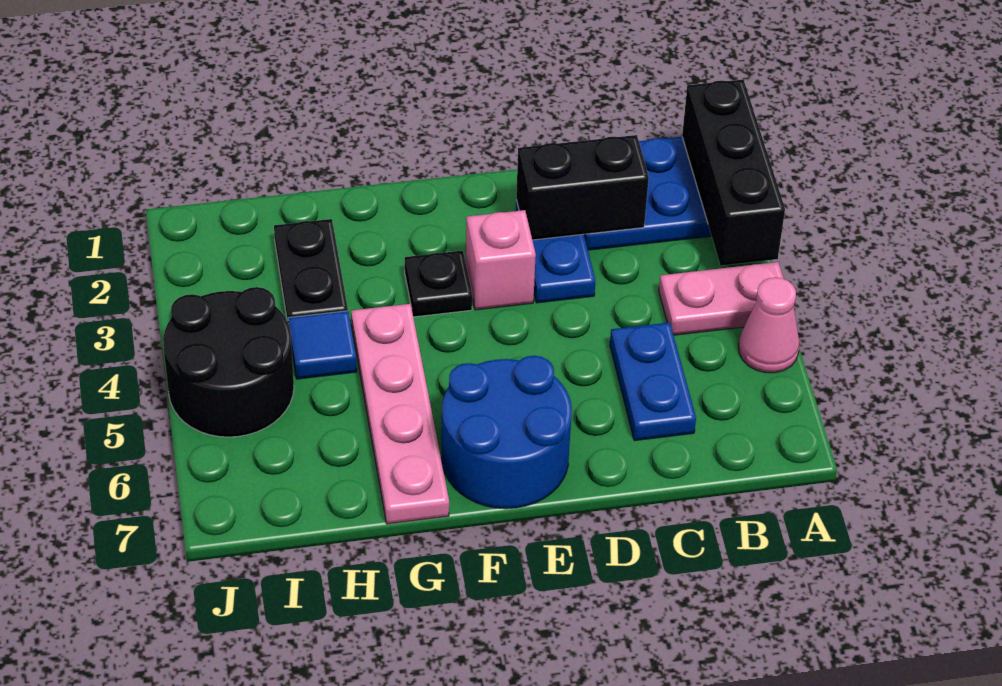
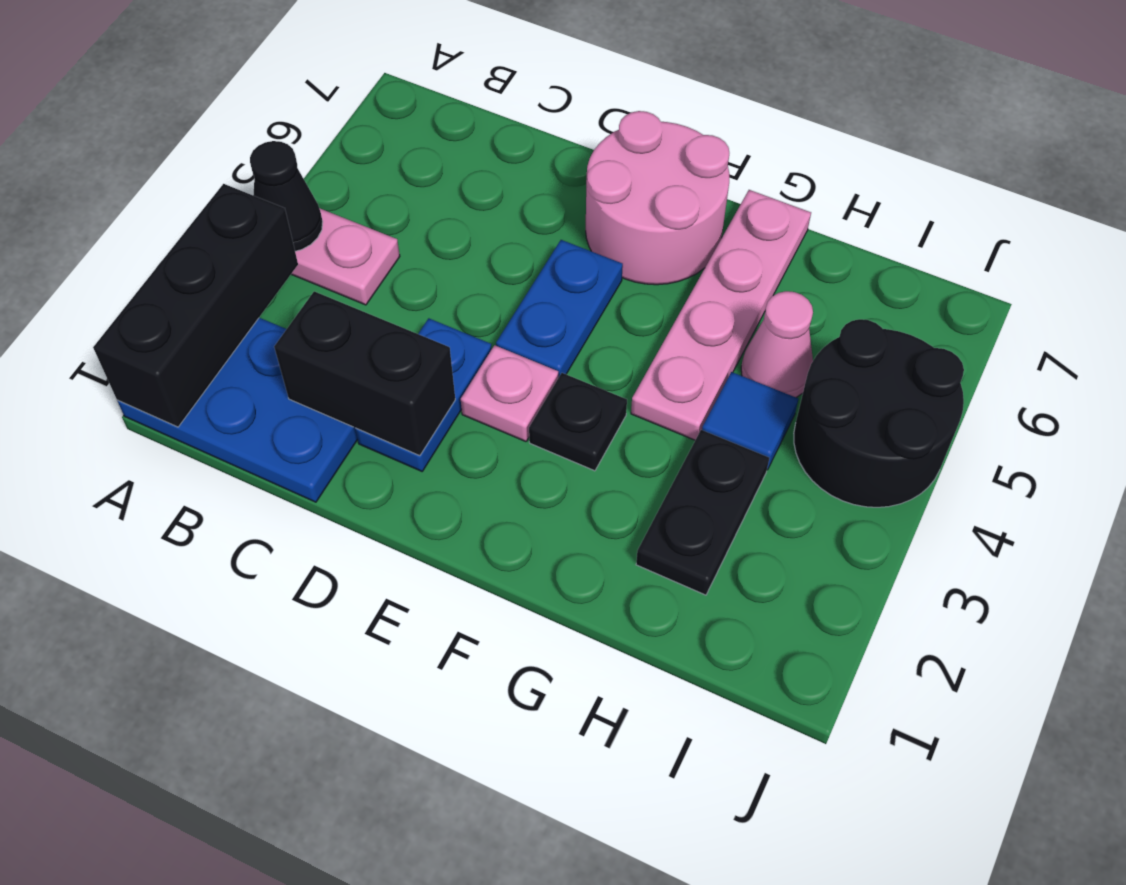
none -> black cone A4 level 2
pink cone A5 level 1 -> pink cone H5 level 1
blue plate C5:C6 level 1 -> blue plate E4:E5 level 1
pink brick E3 level 1 -> pink plate E3 level 1
blue round brick E6:F7 level 1 -> pink round brick E6:F7 level 1

